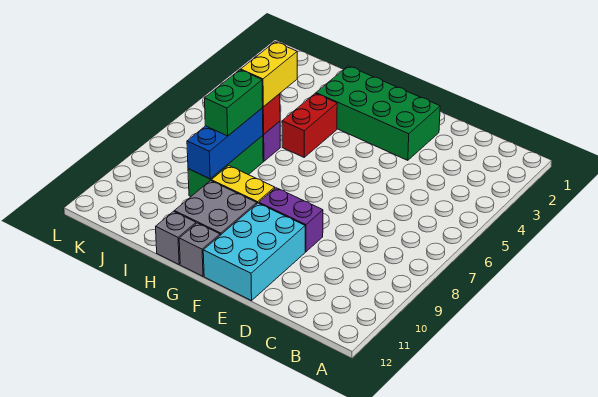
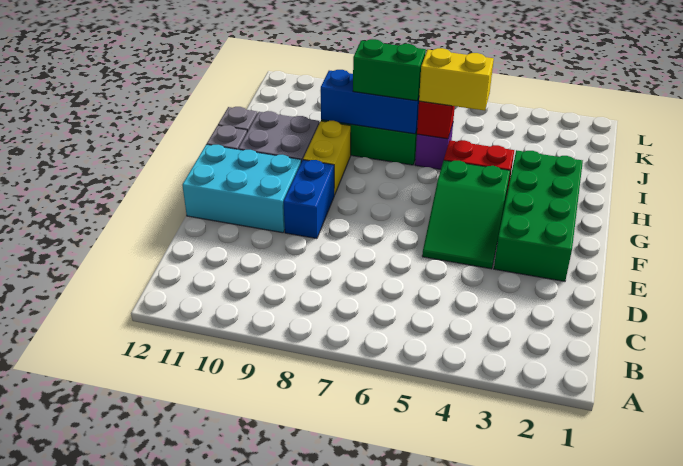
none -> green slope E4:G5 level 1 top G
purple brick E9:F9 level 1 -> blue brick E9:F9 level 1

